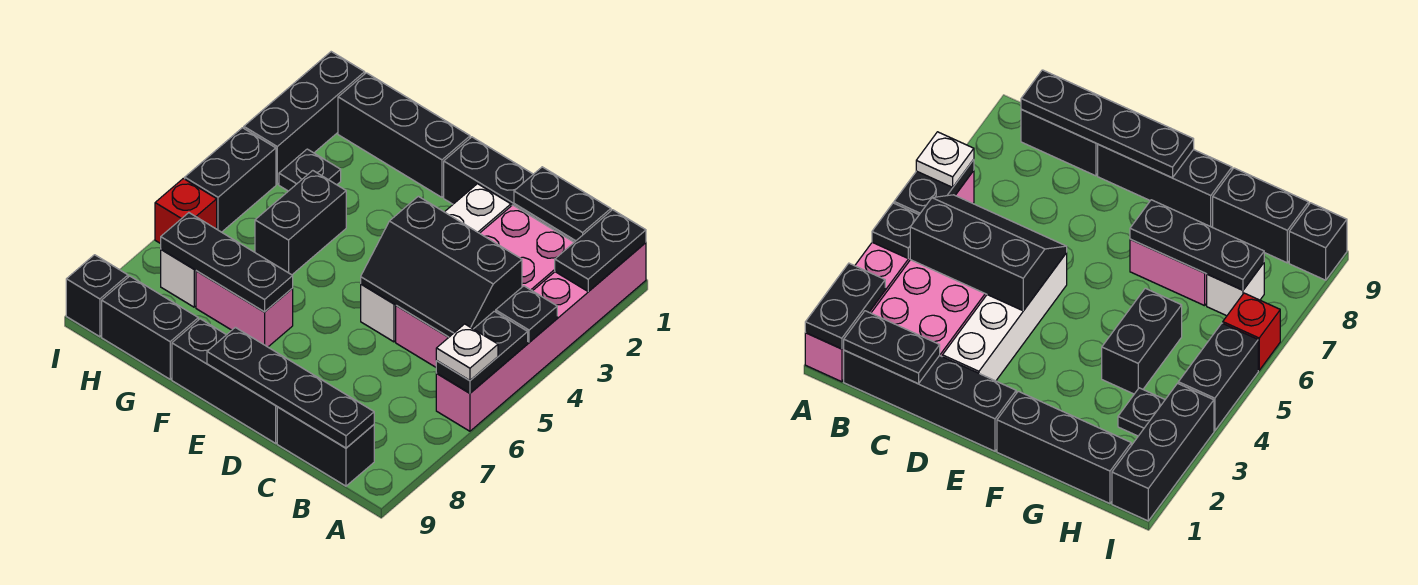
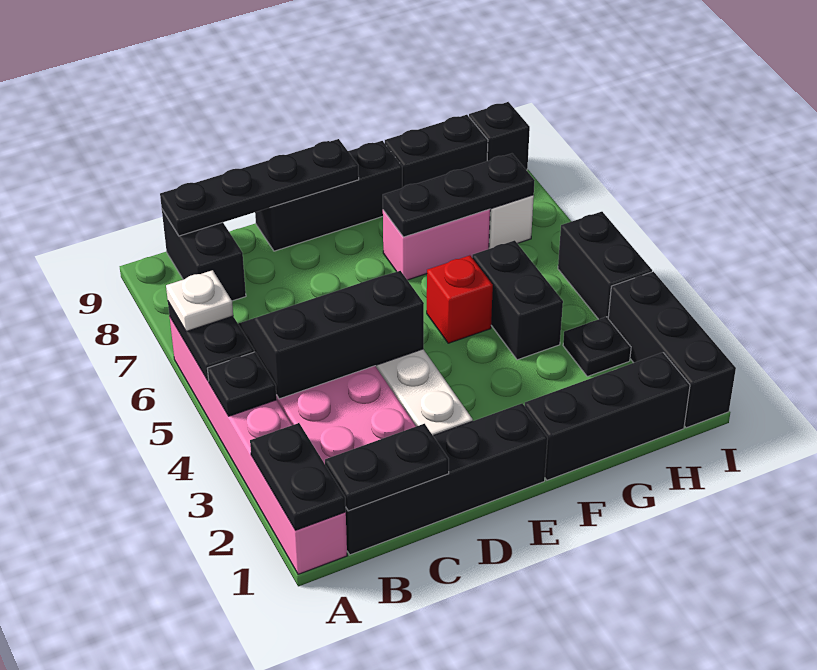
black brick B9:C9 level 1 -> black brick B8:B9 level 1
red brick I6 level 1 -> red brick F5 level 1

